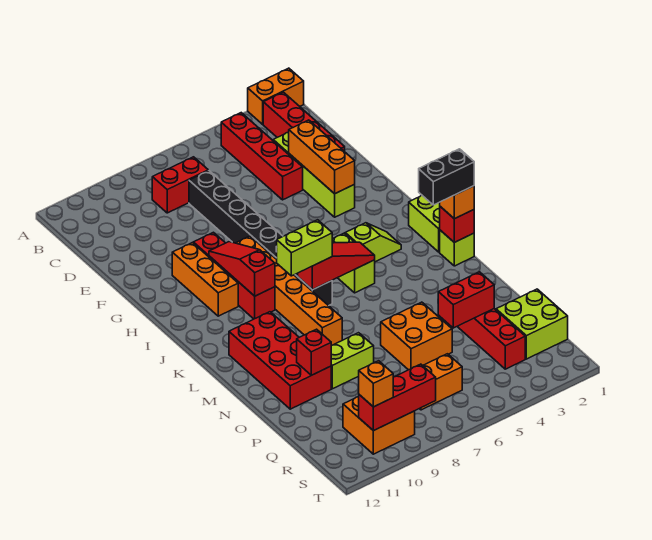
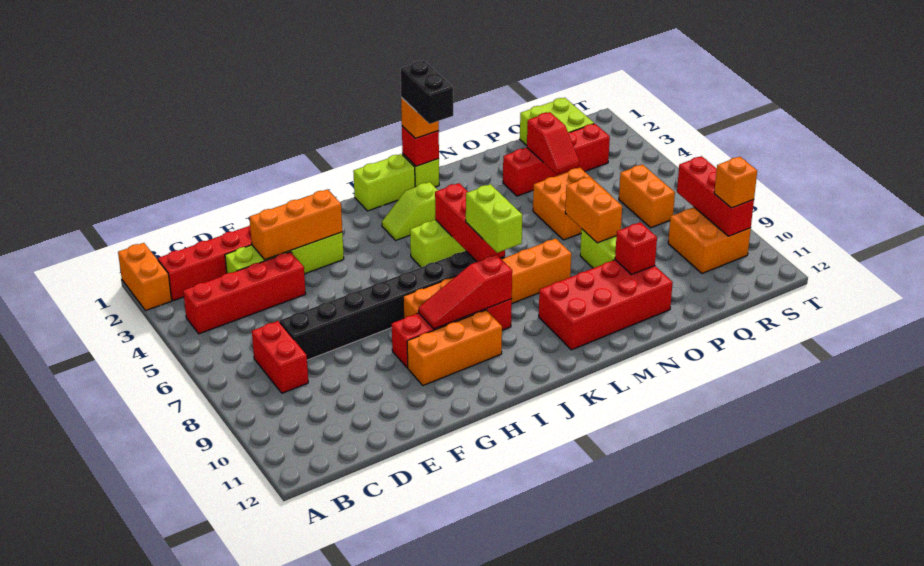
lime slope J3:J4 level 1 top 4 -> lime slope J3:K3 level 1 top K
red slope K5:K7 level 2 top 7 -> red brick K5:K7 level 2
none -> orange brick O7:O8 level 2
red brick P3:P4 level 2 -> red slope P3:P4 level 2 top 3

